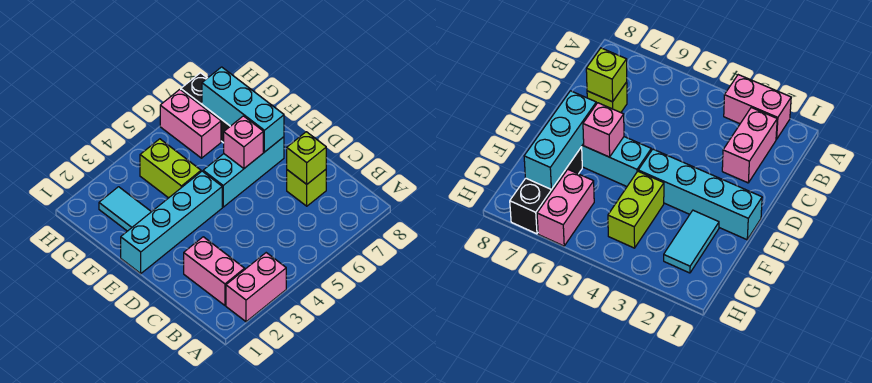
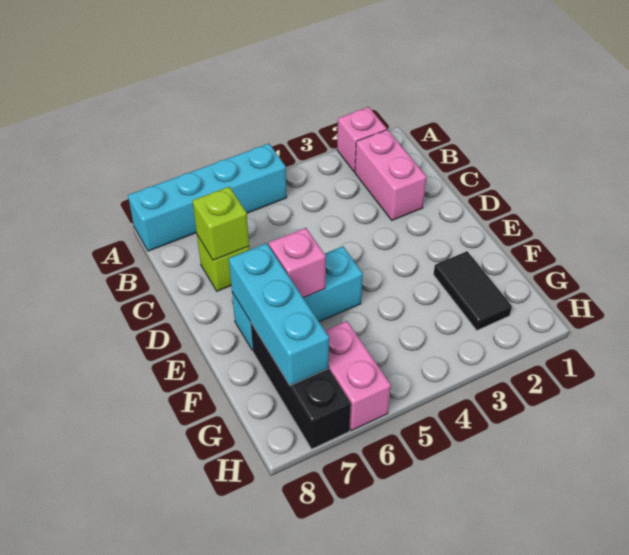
pink brick A2:A3 level 1 -> pink brick A2 level 1
cyan brick E1:E4 level 1 -> cyan brick A5:A8 level 1
cyan tile F2:G2 level 1 -> black tile F2:G2 level 1
lime brick F4:G4 level 1 -> none

